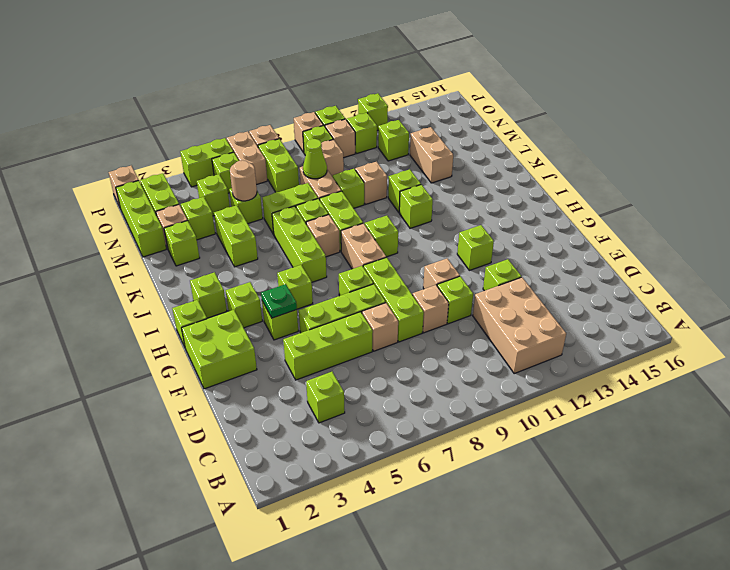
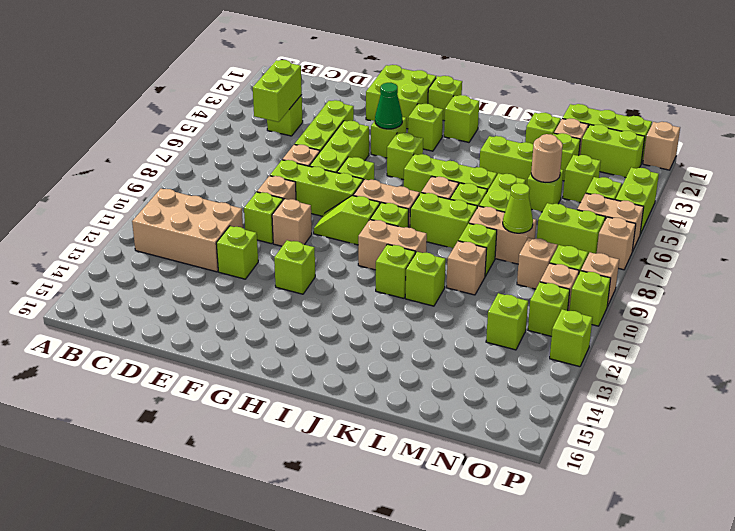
none -> lime brick C4:C5 level 2
green plate G4 level 2 -> green cone G4 level 2
none -> lime slope G9:H9 level 1 top H
tan brick L13:M13 level 1 -> tan brick I10:J10 level 1

